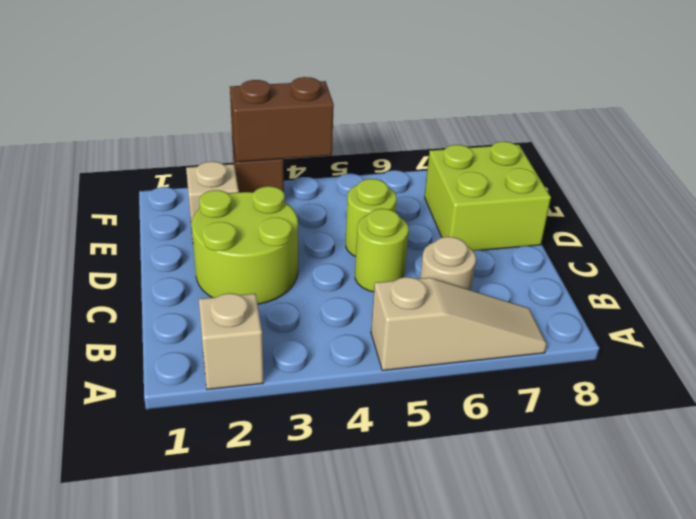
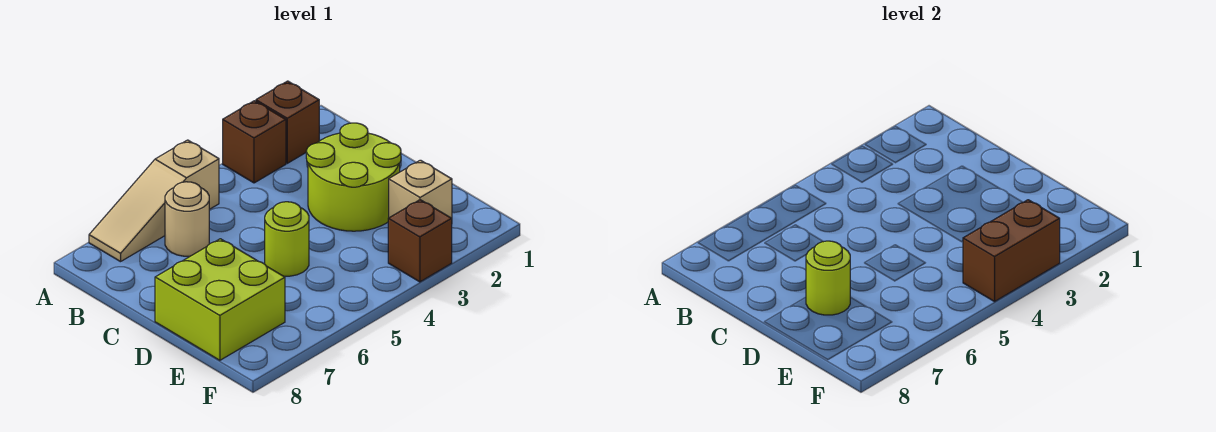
tan brick A2 level 1 -> brown brick A2 level 1
none -> brown brick A3 level 1
lime round brick C5 level 1 -> lime round brick D7 level 2

